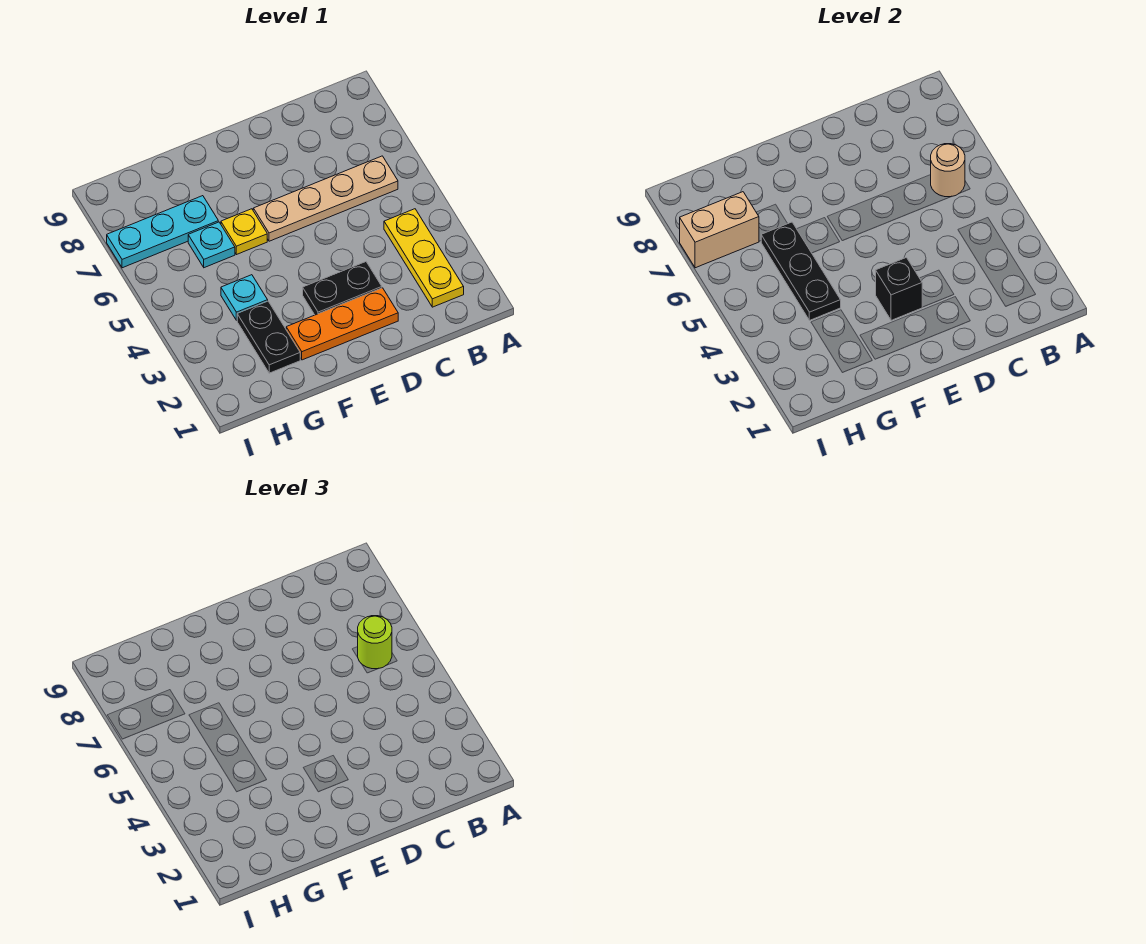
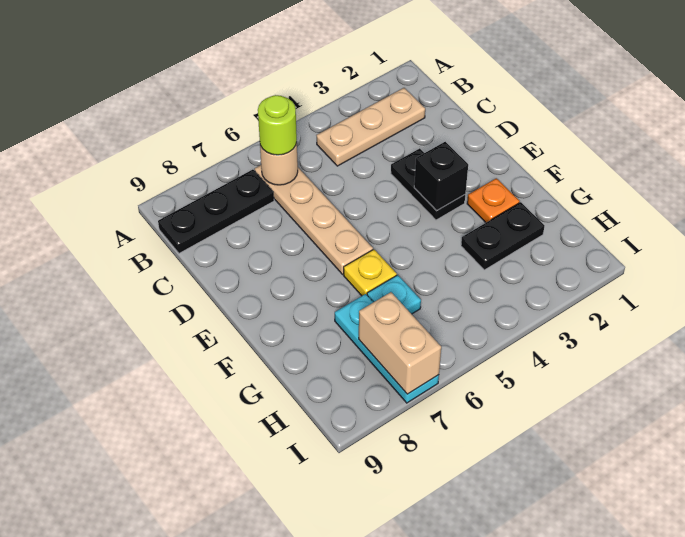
yellow plate B2:B4 level 1 -> tan plate B2:B4 level 1
orange plate D2:F2 level 1 -> orange plate F2 level 1
cyan plate G4 level 1 -> none
black plate G4:G6 level 2 -> black plate B7:B9 level 1

